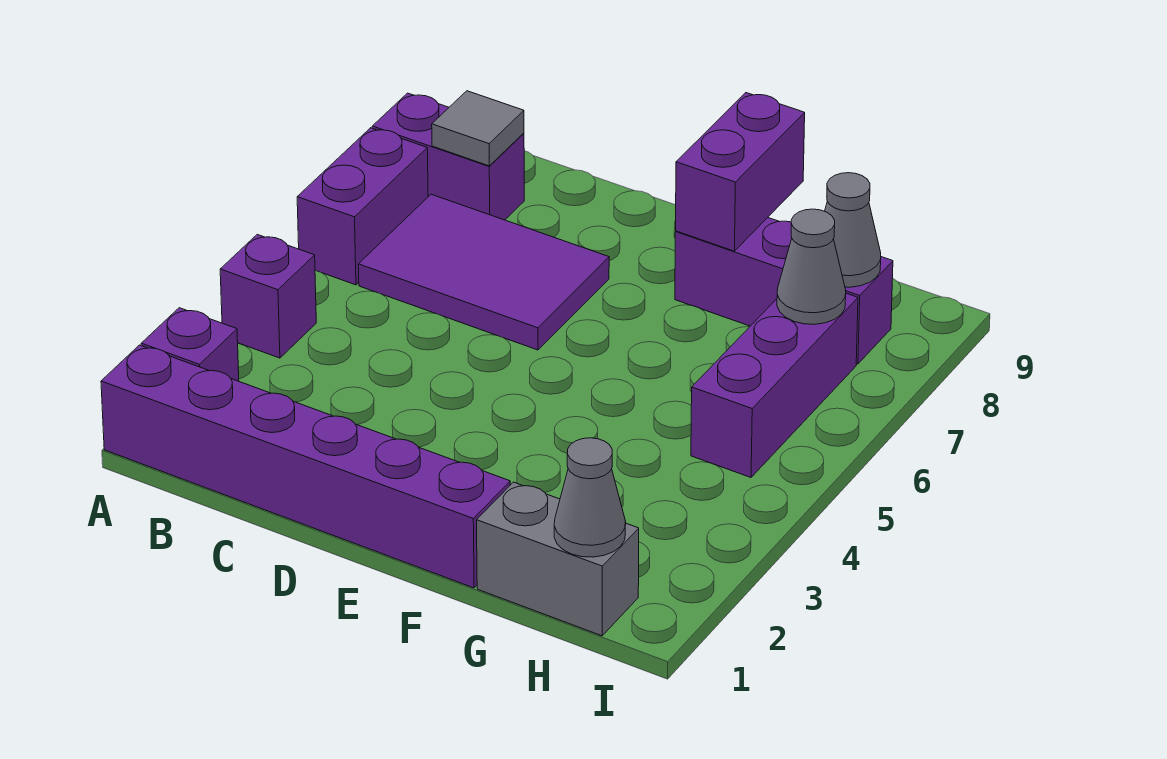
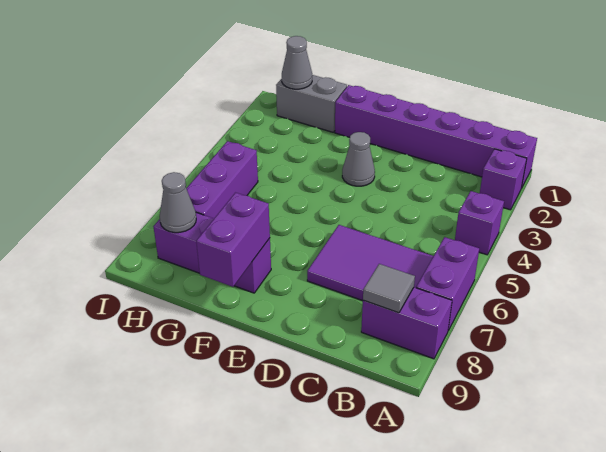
grey cone H7 level 2 -> grey cone E3 level 1

